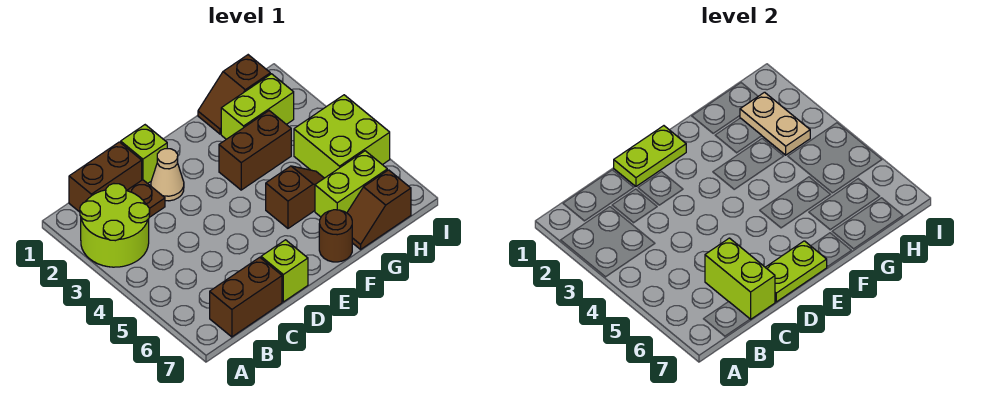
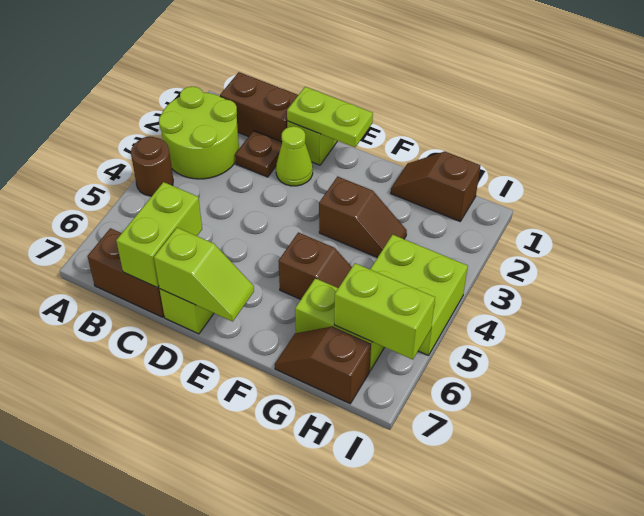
tan cone D2 level 1 -> lime cone D2 level 1
lime plate D7:E7 level 2 -> lime slope D7:E7 level 2 top D
brown brick F3:G3 level 1 -> brown slope F3:G3 level 1 top F
brown round brick F7 level 1 -> brown round brick A4 level 1
lime brick G2:H2 level 1 -> lime brick H6:I6 level 2
tan plate H2:H3 level 2 -> none

